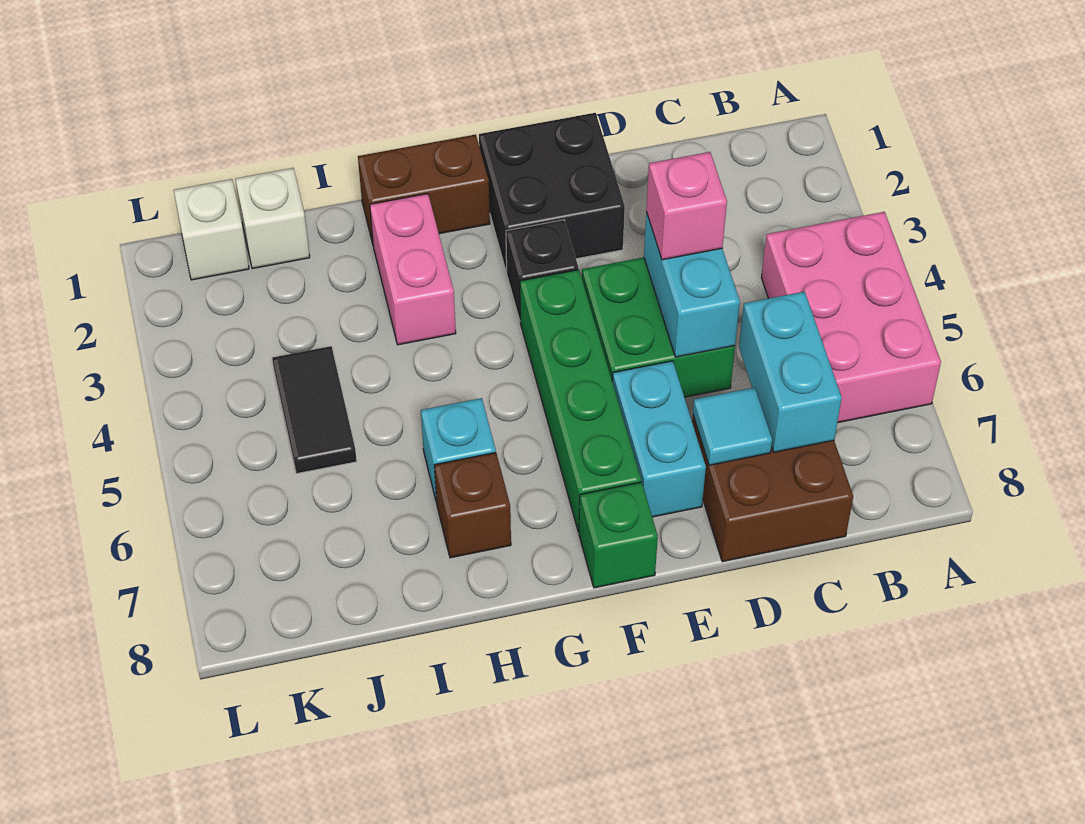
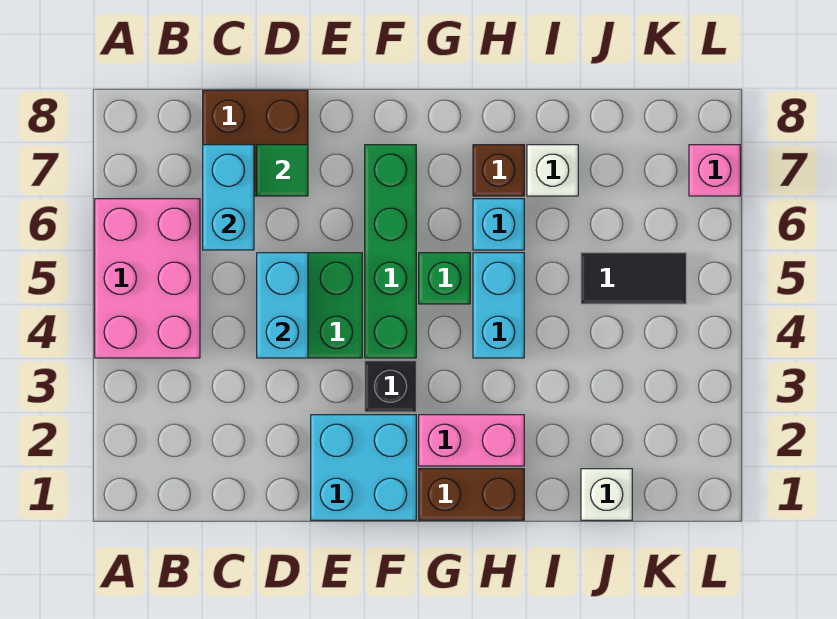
pink brick D4 level 3 -> pink brick L7 level 1
cyan tile D7 level 2 -> green tile D7 level 2
black brick E1:F2 level 1 -> cyan brick E1:F2 level 1
cyan brick E6:E7 level 1 -> cyan brick H4:H5 level 1
green brick F8 level 1 -> green brick G5 level 1
pink brick H2:H3 level 1 -> pink brick G2:H2 level 1
black tile J4:J5 level 1 -> black tile J5:K5 level 1
white brick K1 level 1 -> white brick I7 level 1

